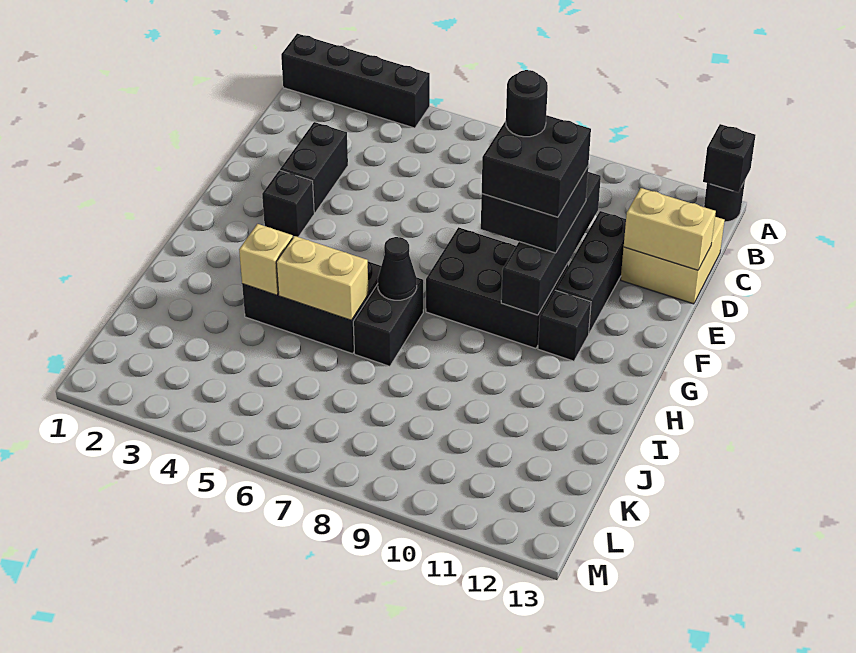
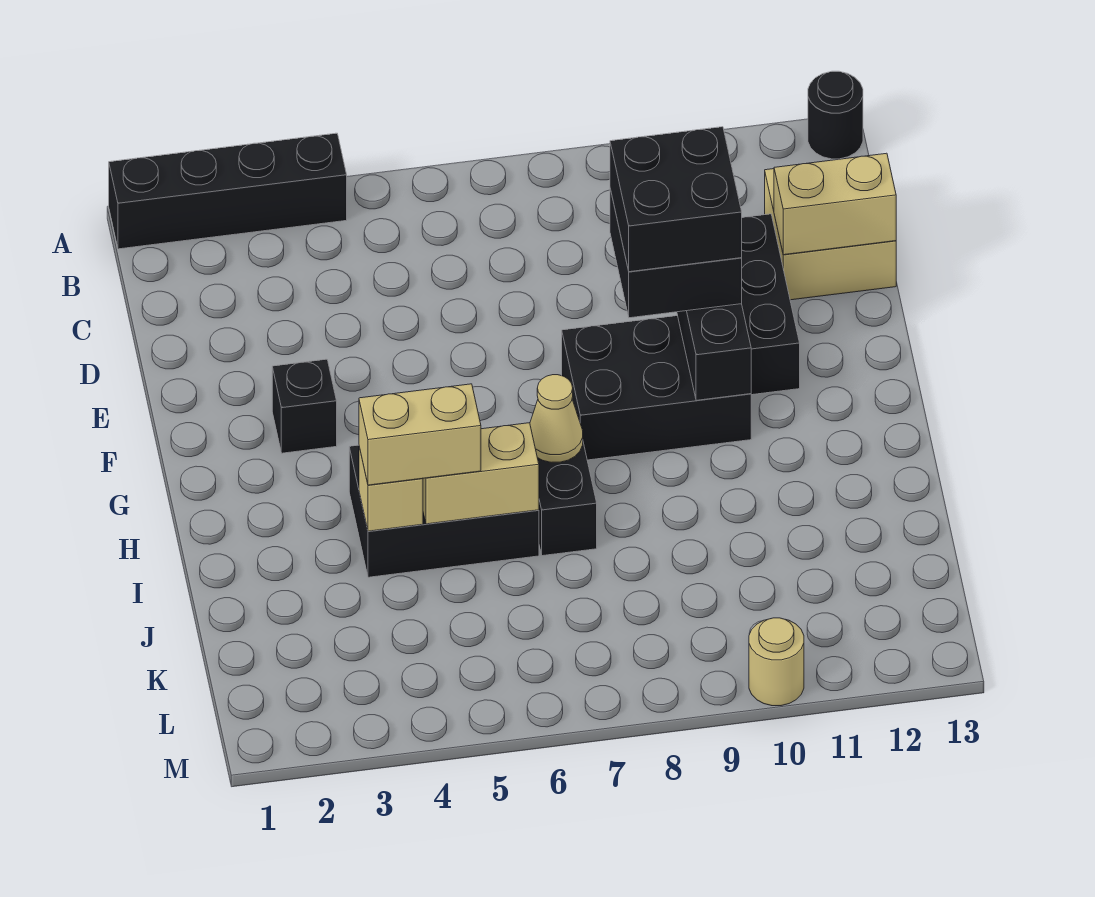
black brick A13 level 2 -> none
black brick D3:E3 level 1 -> none
black round brick E9 level 5 -> none
black brick G11 level 1 -> none
black cone H7 level 2 -> tan cone H7 level 2
none -> tan brick I4:I5 level 3
none -> tan round brick M10 level 1

